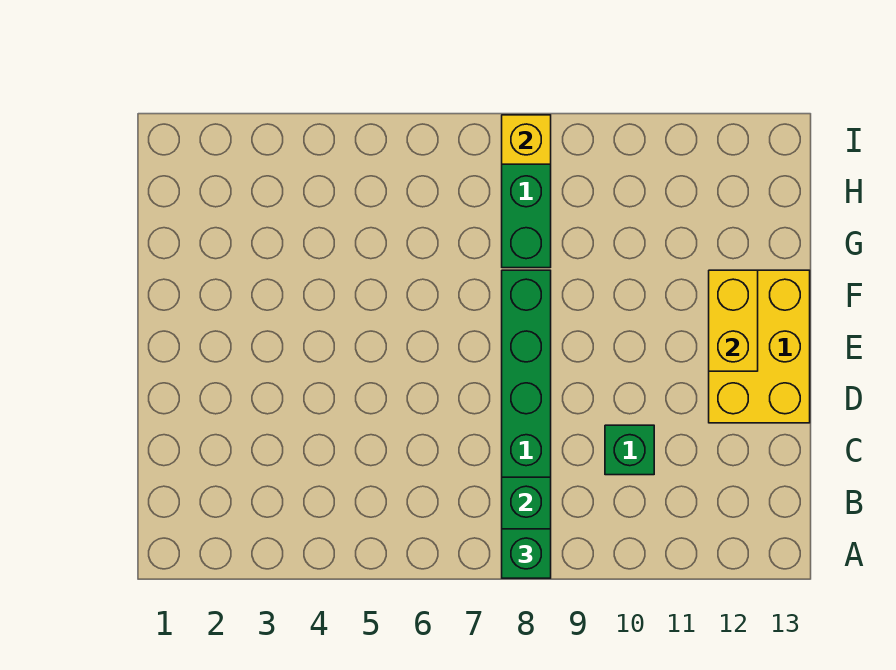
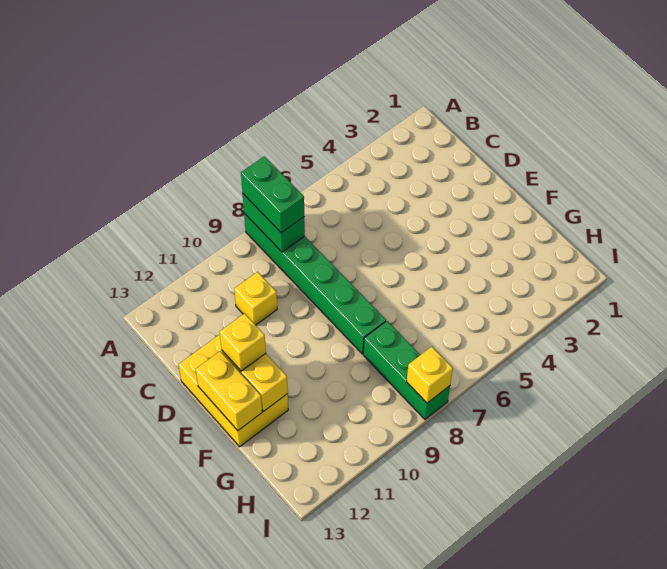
green brick A8 level 3 -> green brick A8:B8 level 3
green brick C10 level 1 -> yellow brick C10 level 1
none -> yellow brick E12 level 3
none -> yellow brick E13:F13 level 2

